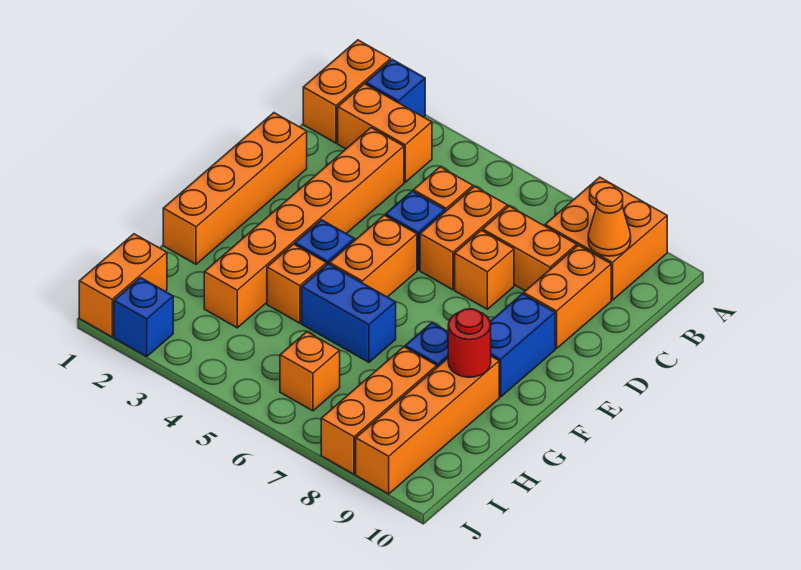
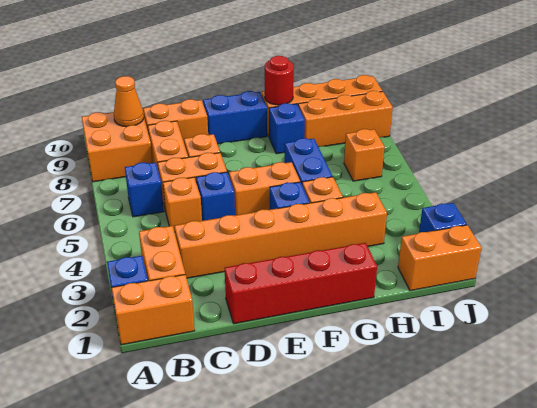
none -> blue brick B6 level 1
orange brick D1:G1 level 1 -> red brick D1:G1 level 1

